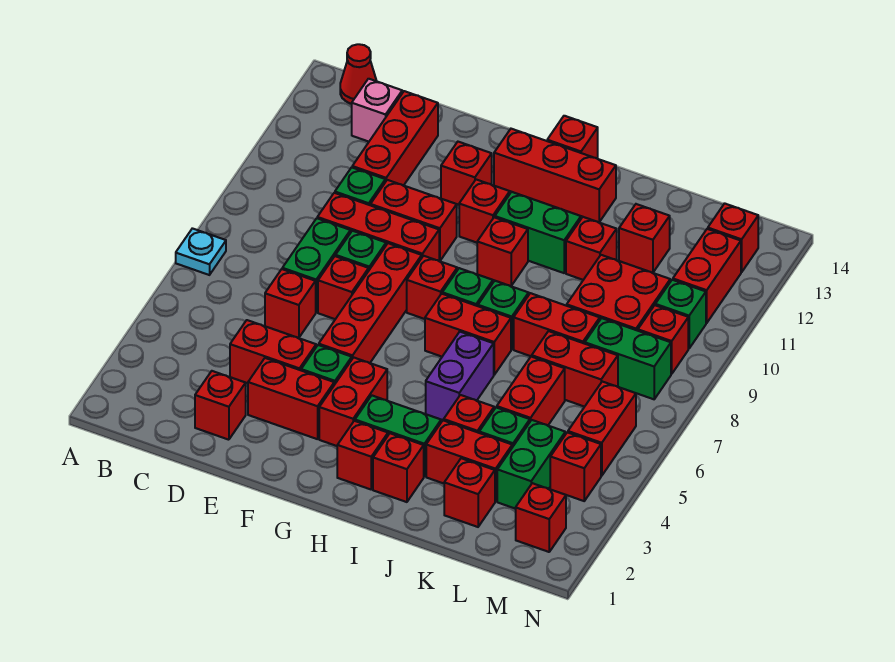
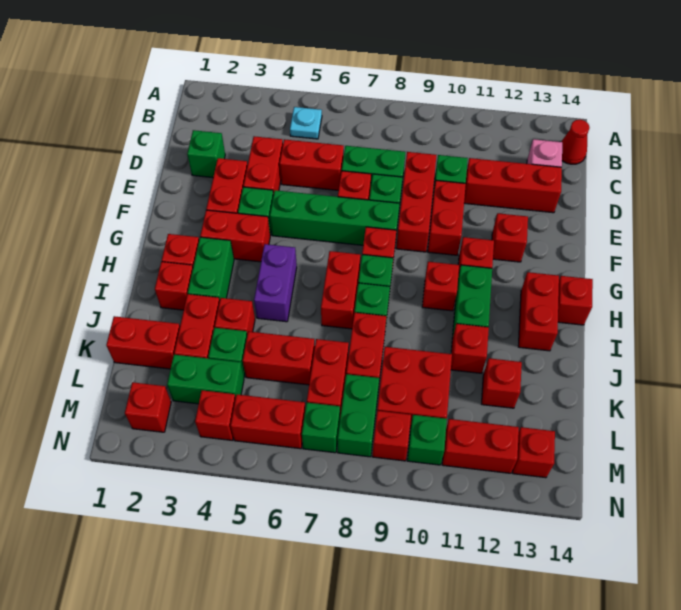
cyan plate A7 level 1 -> cyan plate B5 level 1
red brick D2 level 1 -> green brick D2 level 1
red brick D6 level 1 -> red brick D5:D6 level 1
red brick F5:F8 level 1 -> green brick F5:F8 level 1
red brick G13:I13 level 1 -> red brick H13:I13 level 1
purple brick I5:I6 level 1 -> purple brick H5:I5 level 1
red brick K2 level 1 -> red brick K1:K2 level 1
none -> green brick M7 level 1

